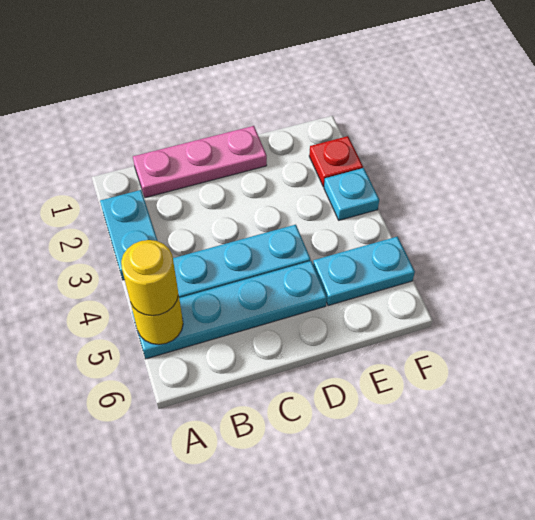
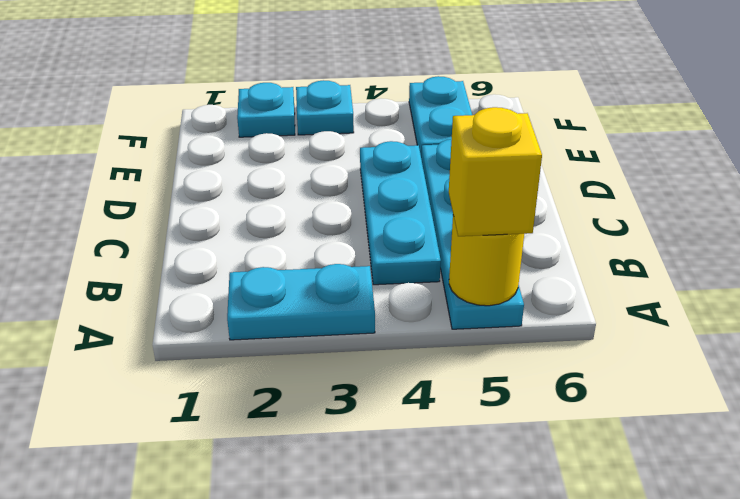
yellow round brick A5 level 3 -> yellow brick A5 level 3
pink plate B1:D1 level 1 -> none
red plate F2 level 1 -> cyan plate F2 level 1

